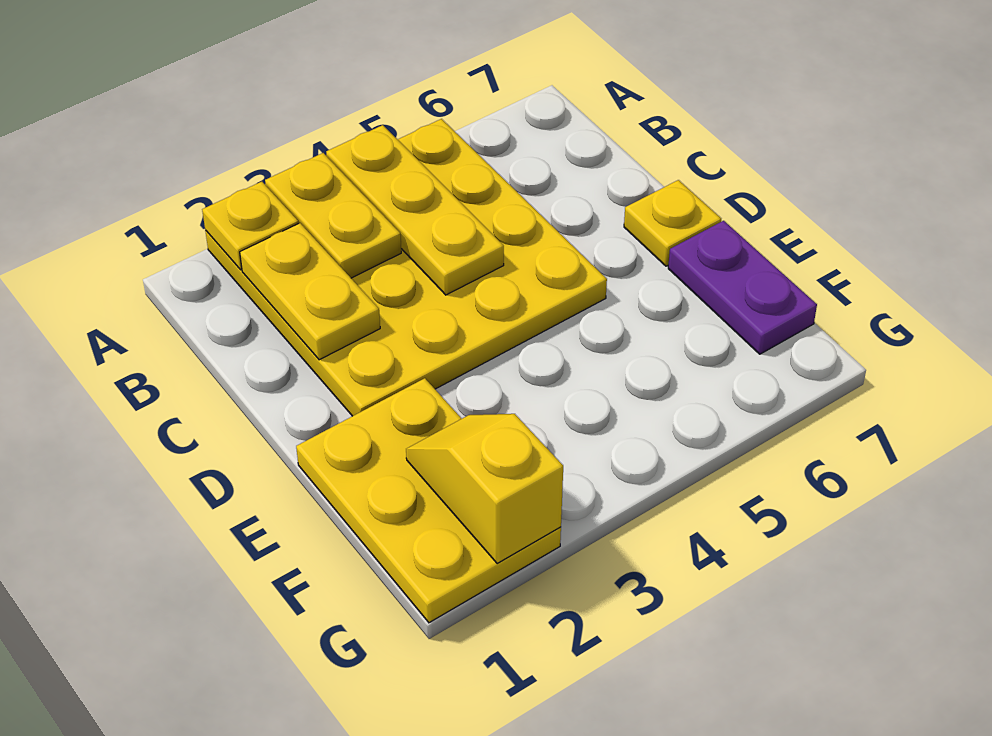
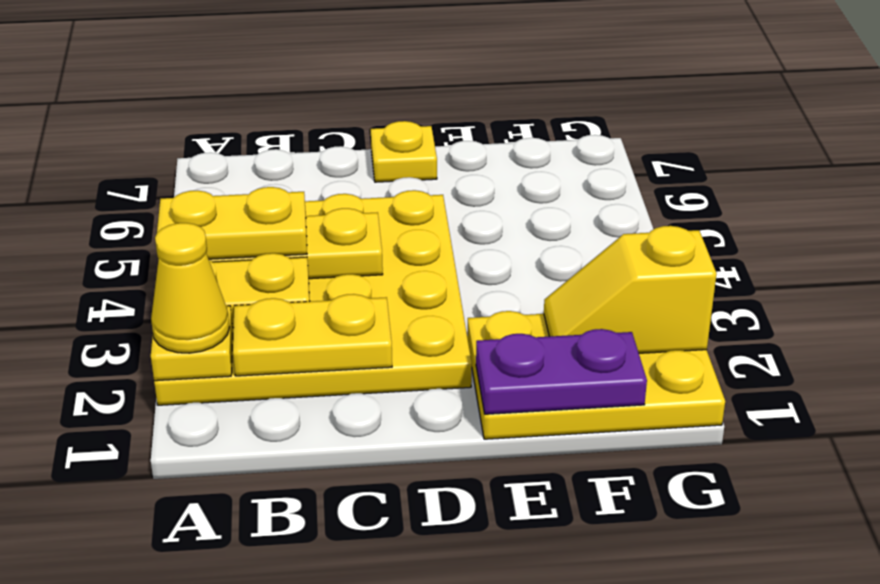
none -> yellow cone A2 level 3
none -> yellow plate A4:B4 level 3
purple plate E7:F7 level 1 -> purple plate E1:F1 level 2

